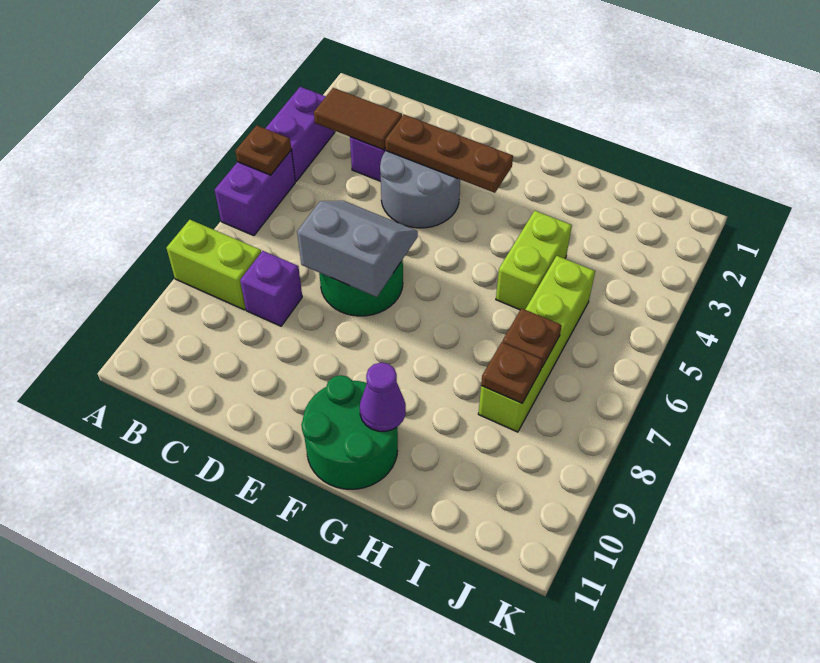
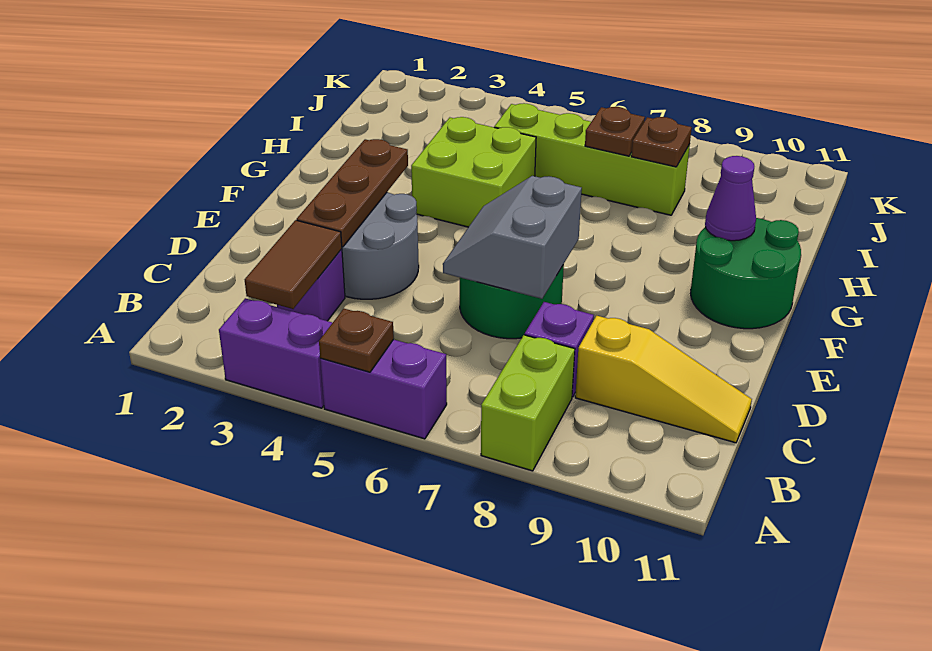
none -> yellow slope C9:C11 level 1 top 9
lime brick H4:H5 level 1 -> lime brick G4:H5 level 1

